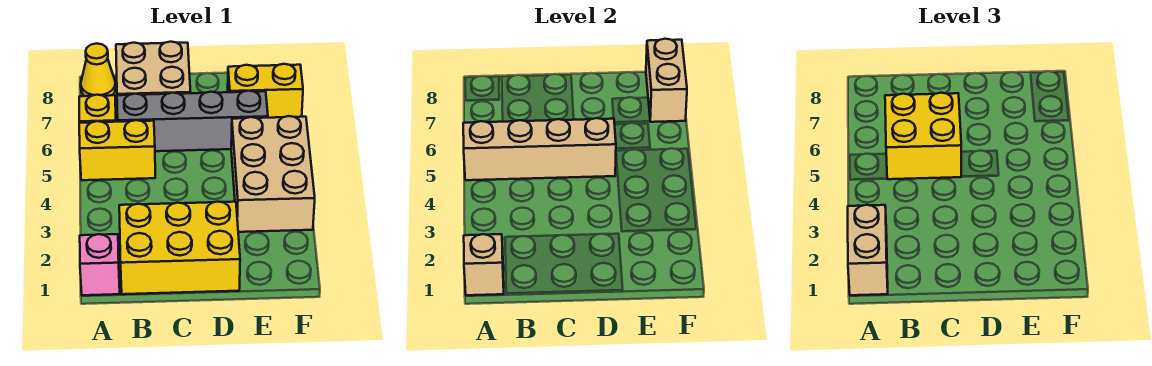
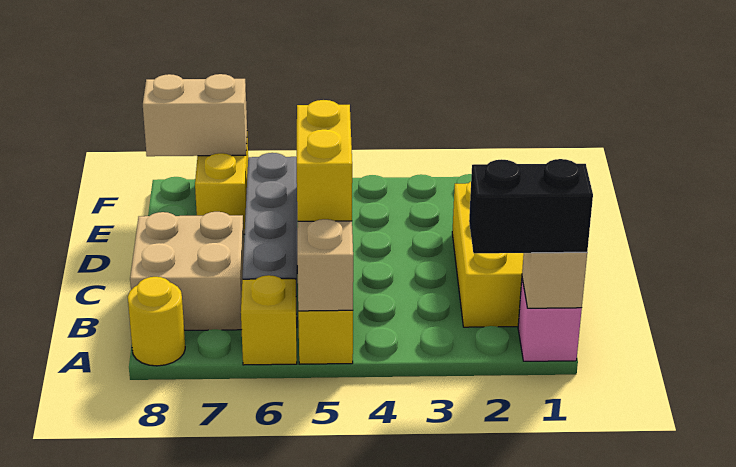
tan brick A1:A2 level 3 -> black brick A1:A2 level 3
yellow cone A8 level 1 -> yellow round brick A8 level 1
yellow brick B5:C6 level 3 -> yellow brick B5:C5 level 3
tan brick E3:F5 level 1 -> none

